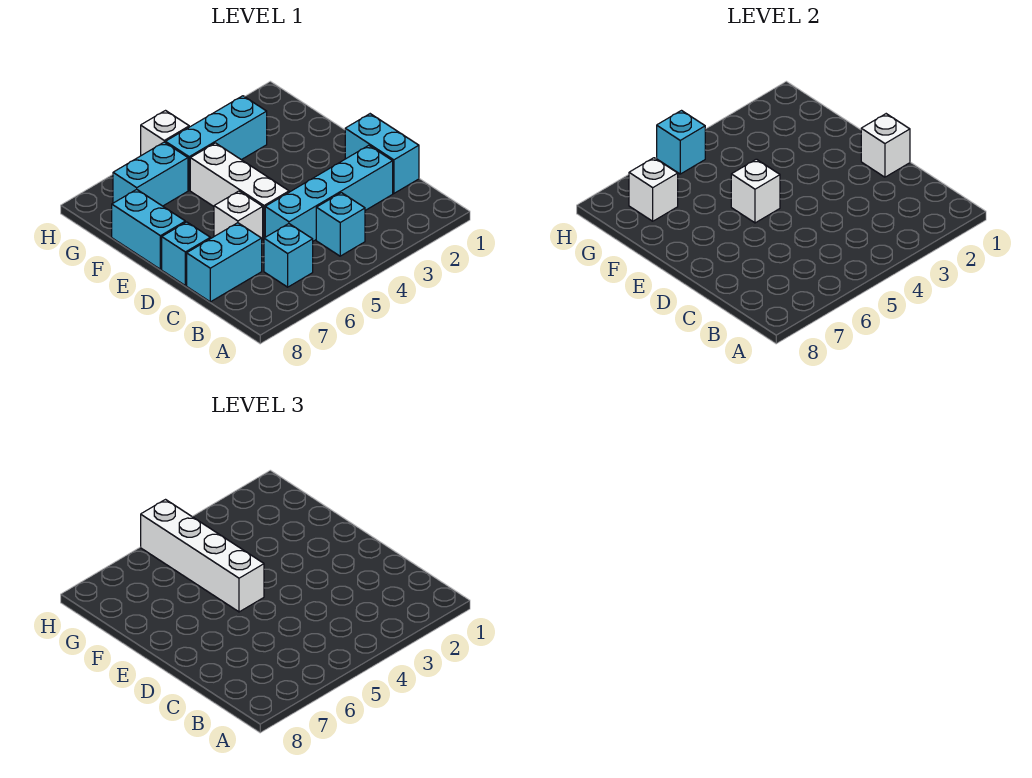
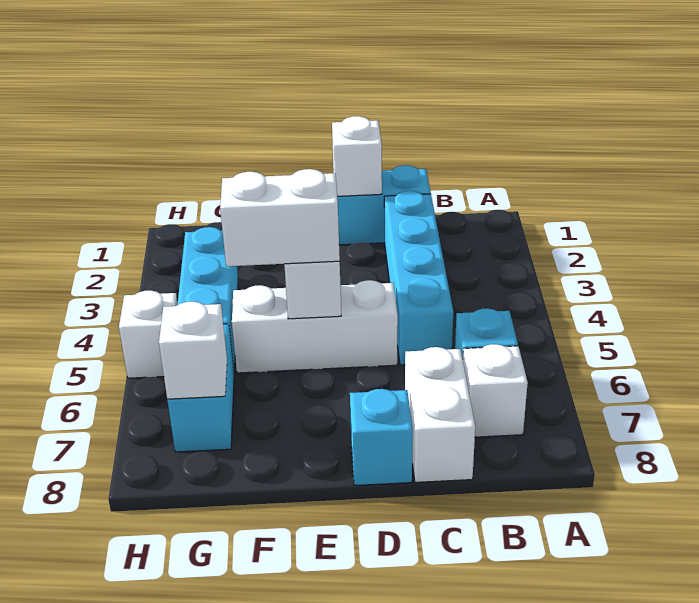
cyan brick B4 level 1 -> none
cyan brick C7:C8 level 1 -> white brick C7:C8 level 1
white brick D6 level 1 -> white brick B7 level 1
white brick E5:H5 level 3 -> white brick E5:F5 level 3
cyan brick E8:F8 level 1 -> none
cyan brick H5 level 2 -> none

